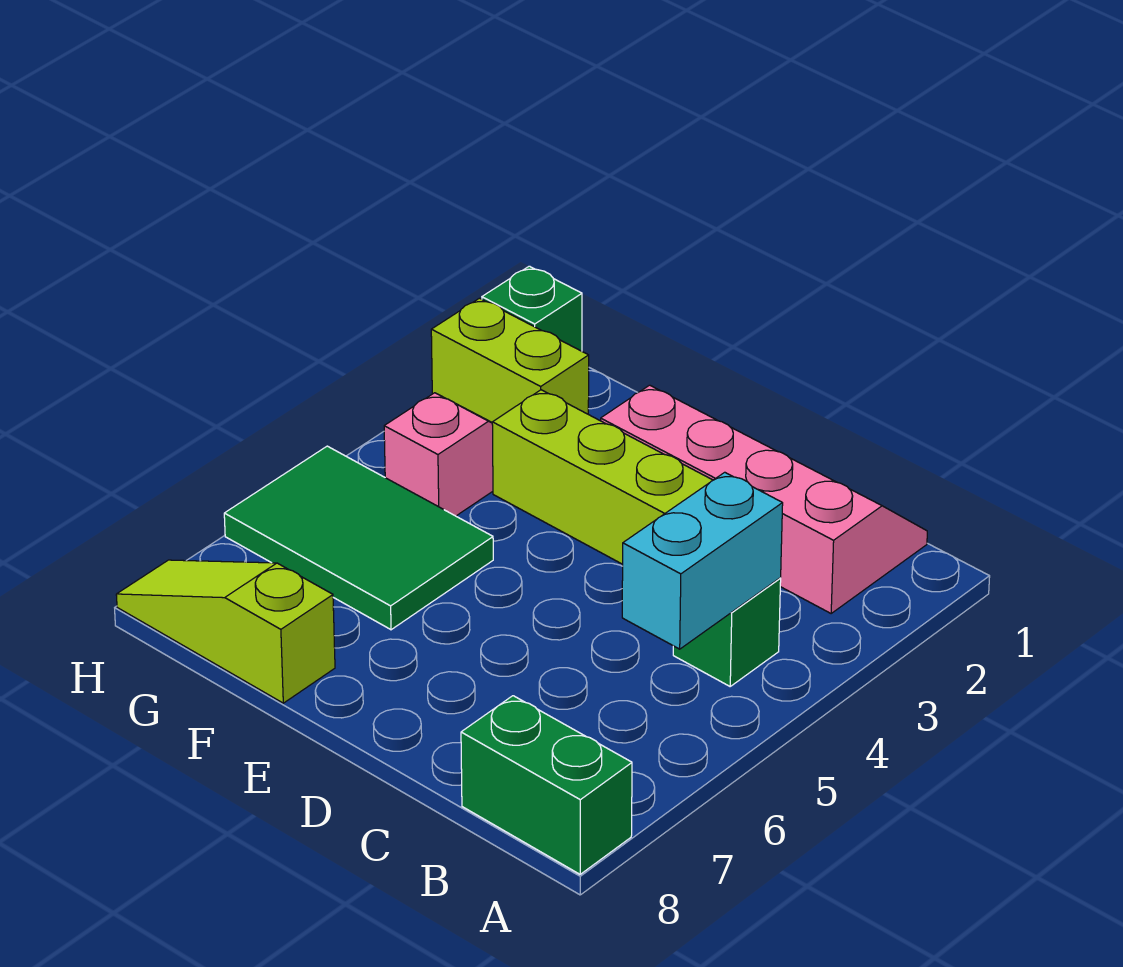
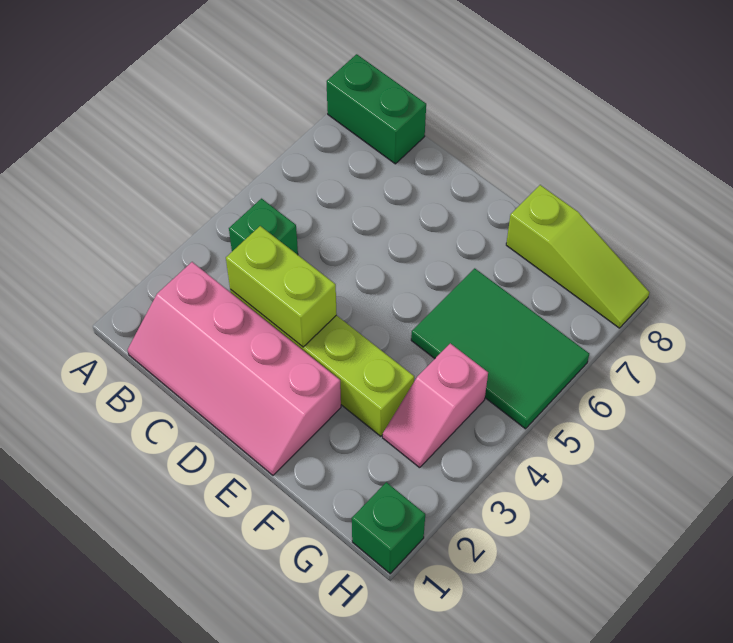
cyan brick B4:B5 level 2 -> none
lime brick G2:H2 level 1 -> lime brick C3:D3 level 2

